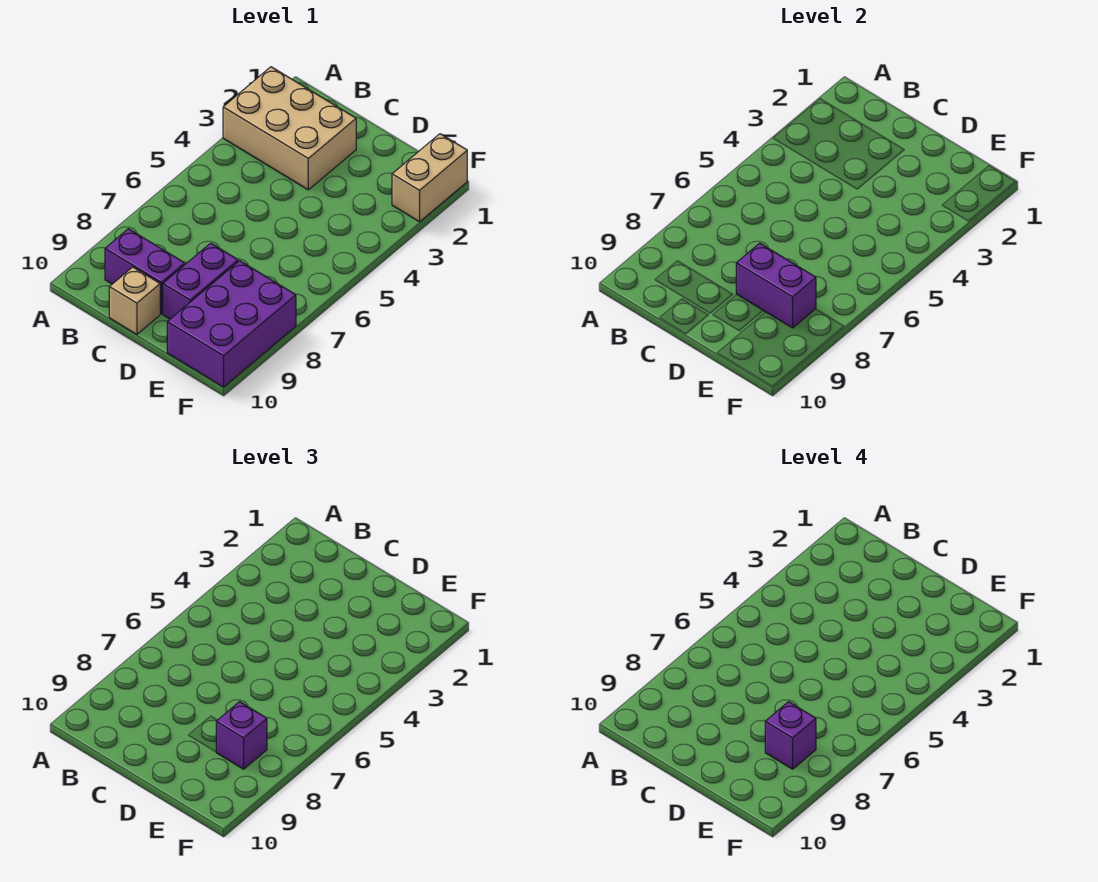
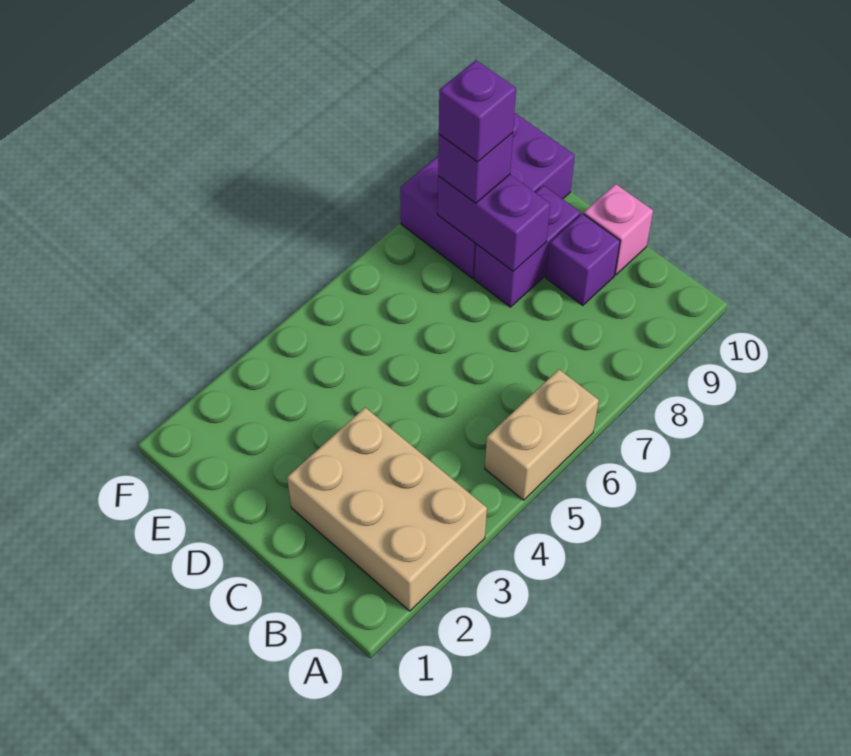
purple brick B9:C9 level 1 -> purple brick C9 level 1
tan brick C10 level 1 -> pink brick C10 level 1
tan brick F1:F2 level 1 -> tan brick A5:A6 level 1

